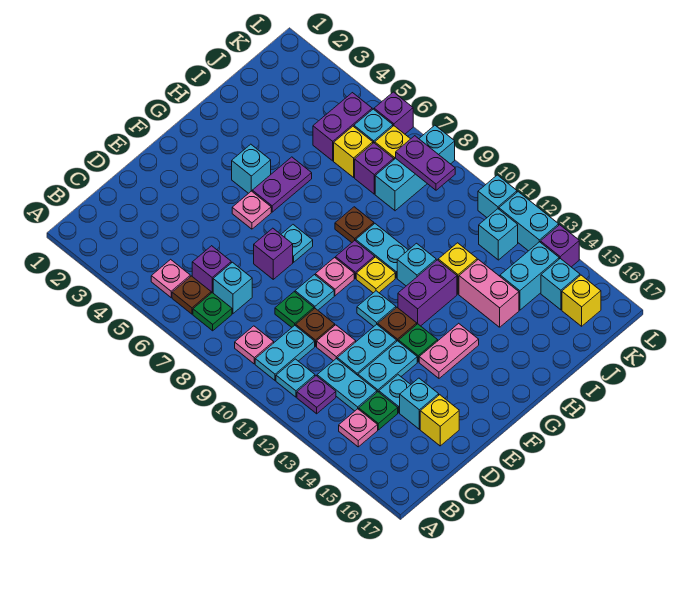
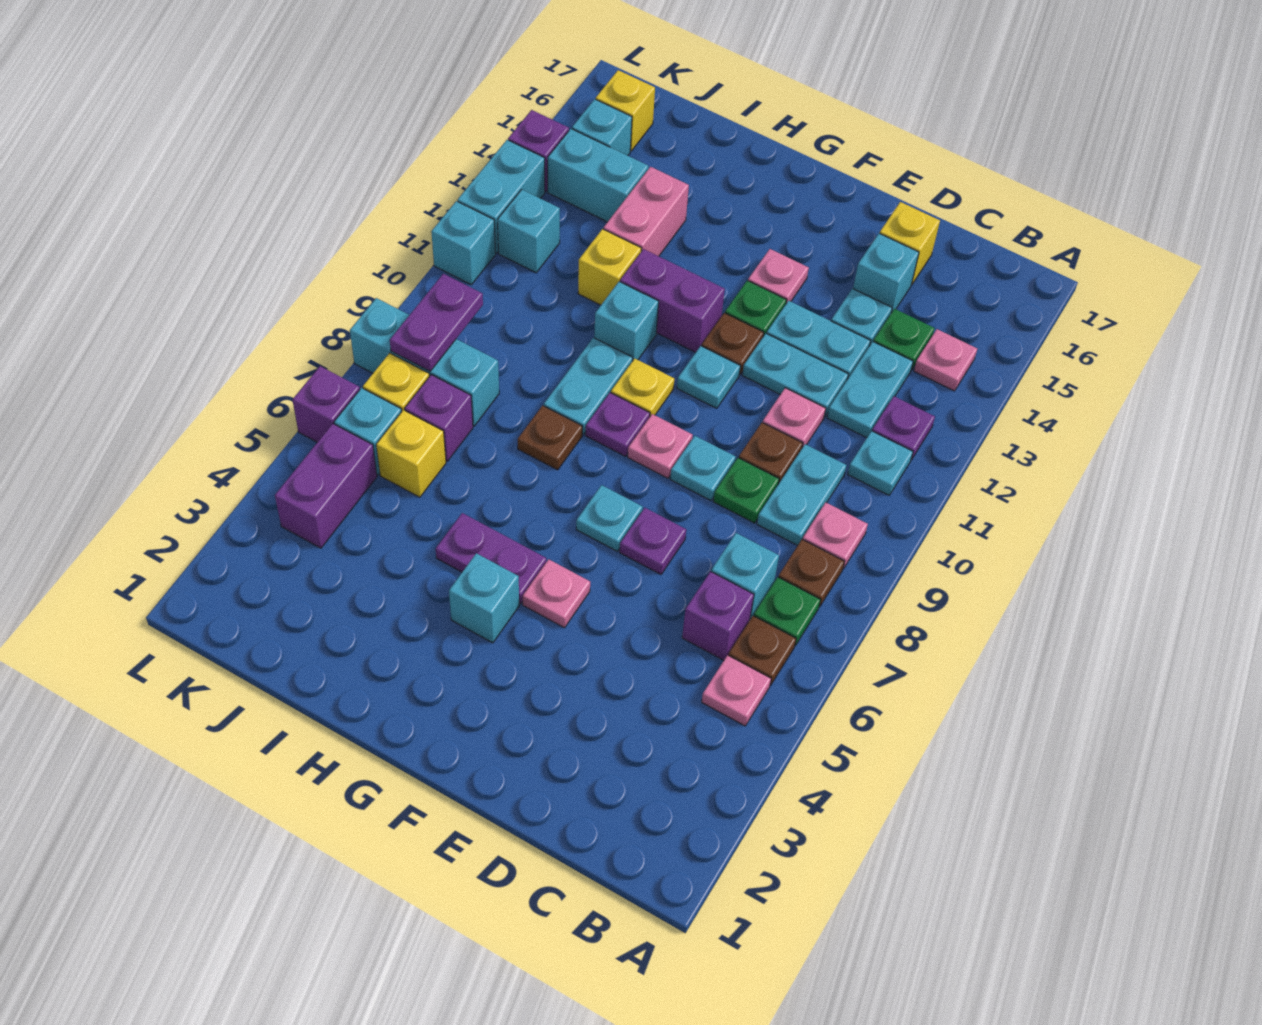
none -> brown plate B8 level 1
cyan plate B10:C10 level 1 -> cyan plate C9:C10 level 1
purple brick E7 level 1 -> purple plate E7 level 1
pink plate F14:G14 level 1 -> pink plate F14 level 1
purple brick J5:K5 level 1 -> purple brick K4:K5 level 1

